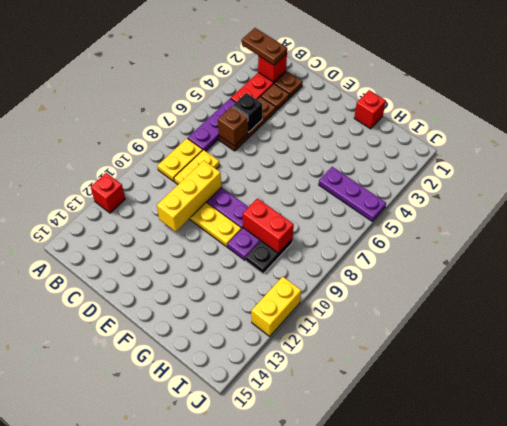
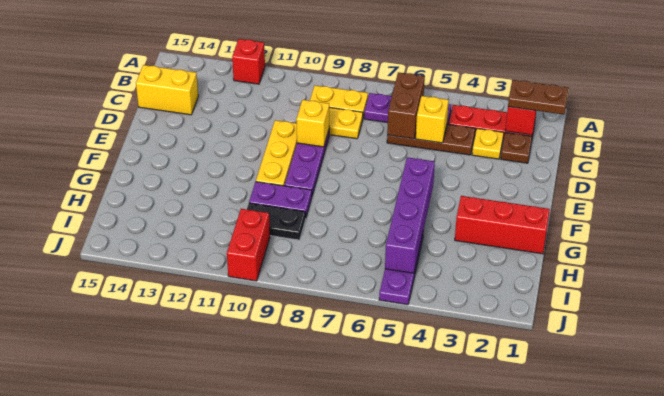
brown plate A2:B2 level 3 -> brown plate B1:B2 level 3
brown plate C3 level 1 -> yellow plate C3 level 1
black brick C5 level 2 -> yellow brick C5 level 2
brown brick C6 level 2 -> brown brick B6:C6 level 2
yellow brick D9:D11 level 2 -> yellow brick D9 level 2
none -> purple brick F5:I5 level 2
red brick G1 level 1 -> red brick G1:G3 level 1
red brick G9:H9 level 2 -> red brick I10:J10 level 1
yellow brick J11:J12 level 1 -> yellow brick C14:C15 level 1

